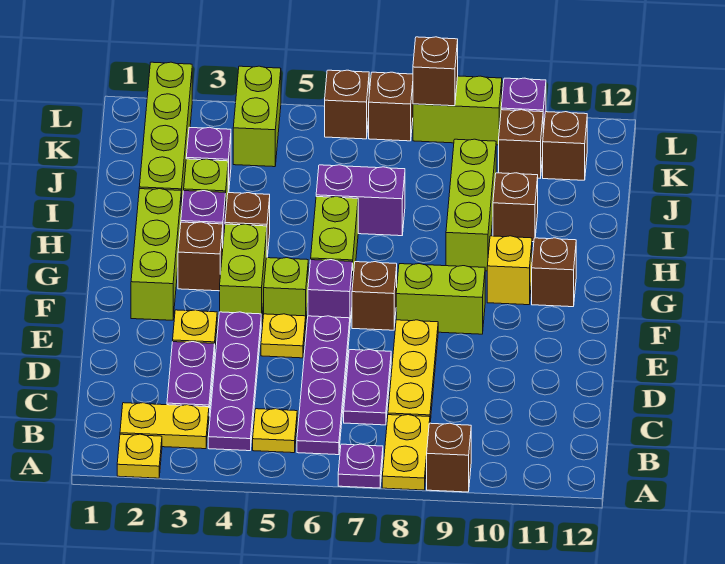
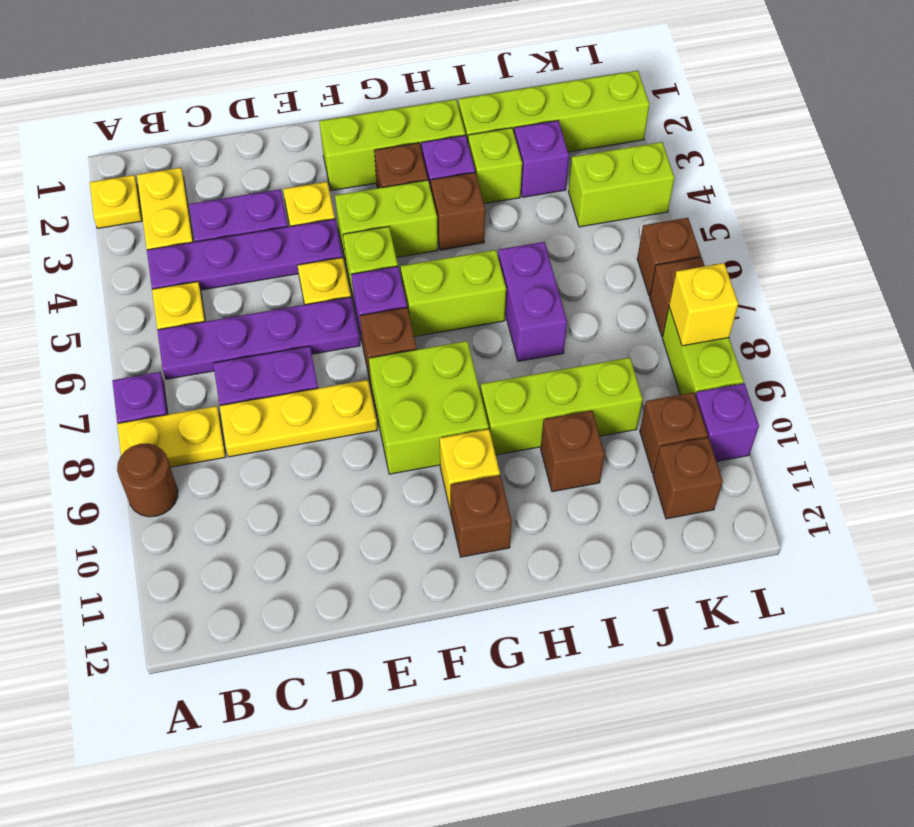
brown brick A9 level 1 -> brown round brick A9 level 1
lime brick F8:F9 level 1 -> lime brick F8:G9 level 1
brown brick L8 level 2 -> yellow brick L8 level 2

